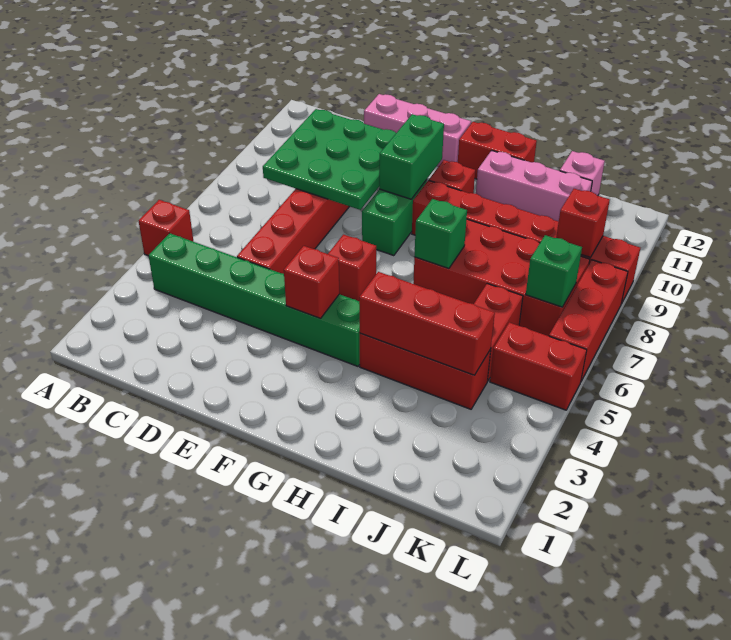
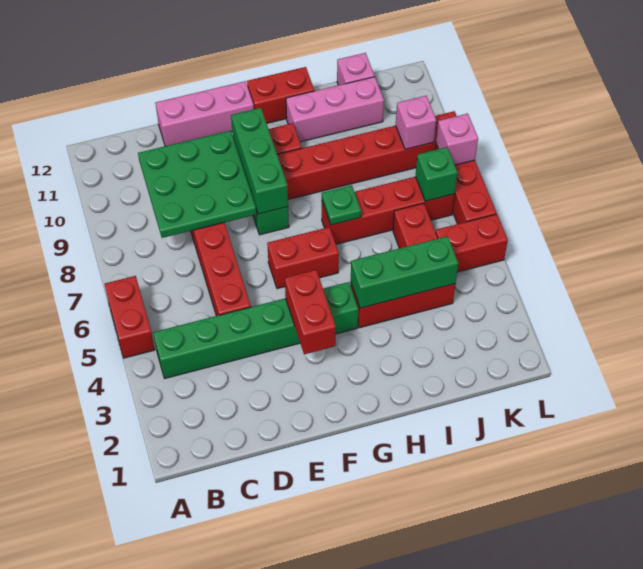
red brick A5 level 1 -> red brick A5:A6 level 1
red brick F4 level 2 -> red brick F3:F4 level 2
red brick F6 level 1 -> red brick F6:G6 level 1
green brick F9:F10 level 2 -> green brick F8:F10 level 2
red brick H4:J4 level 2 -> green brick H4:J4 level 2
red brick H7:K8 level 1 -> red brick H7:K7 level 1
green brick H7 level 2 -> green plate H7 level 2
red brick K9 level 2 -> pink brick K9 level 2
none -> pink brick L8 level 2

